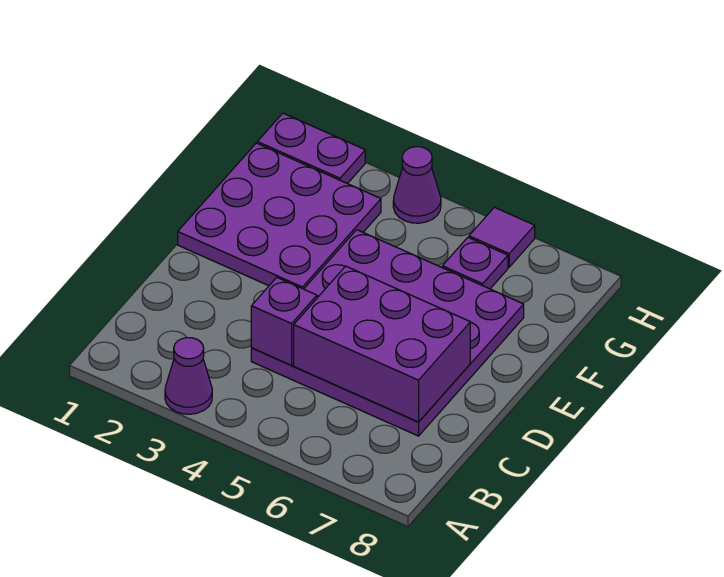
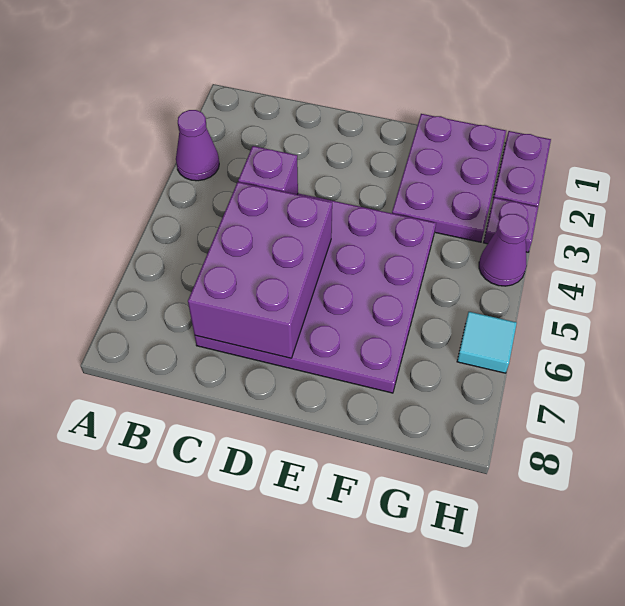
purple plate E1:G3 level 1 -> purple plate F1:G3 level 1
purple plate G6 level 1 -> purple plate H3 level 1
purple tile H6 level 1 -> cyan tile H6 level 1

